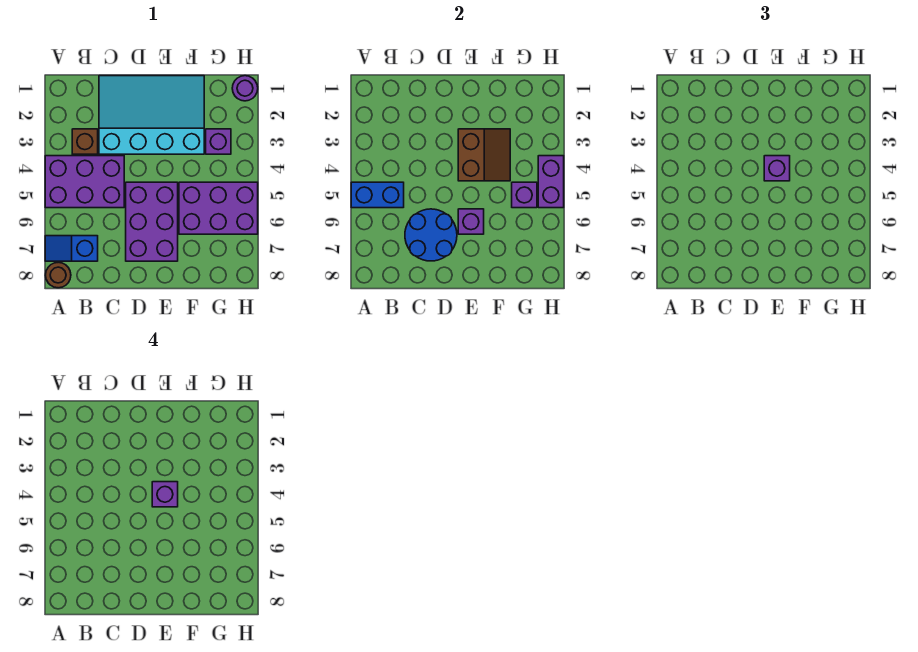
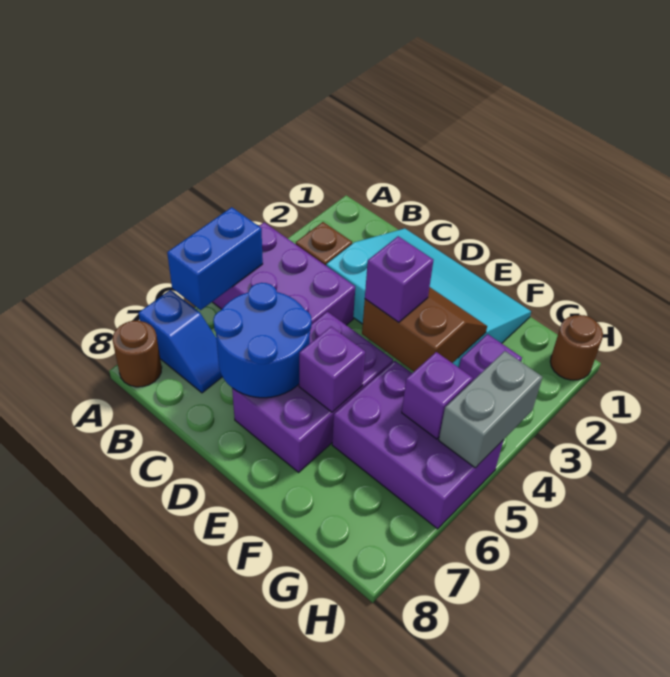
blue brick A5:B5 level 2 -> blue brick A5:A6 level 2
blue slope A7:B7 level 1 top B -> blue slope A7:B7 level 1 top A
brown slope E3:F4 level 2 top E -> brown slope E3:F4 level 2 top 4
purple brick E4 level 4 -> none
purple round brick H1 level 1 -> brown round brick H1 level 1
purple brick H4:H5 level 2 -> grey brick H4:H5 level 2

